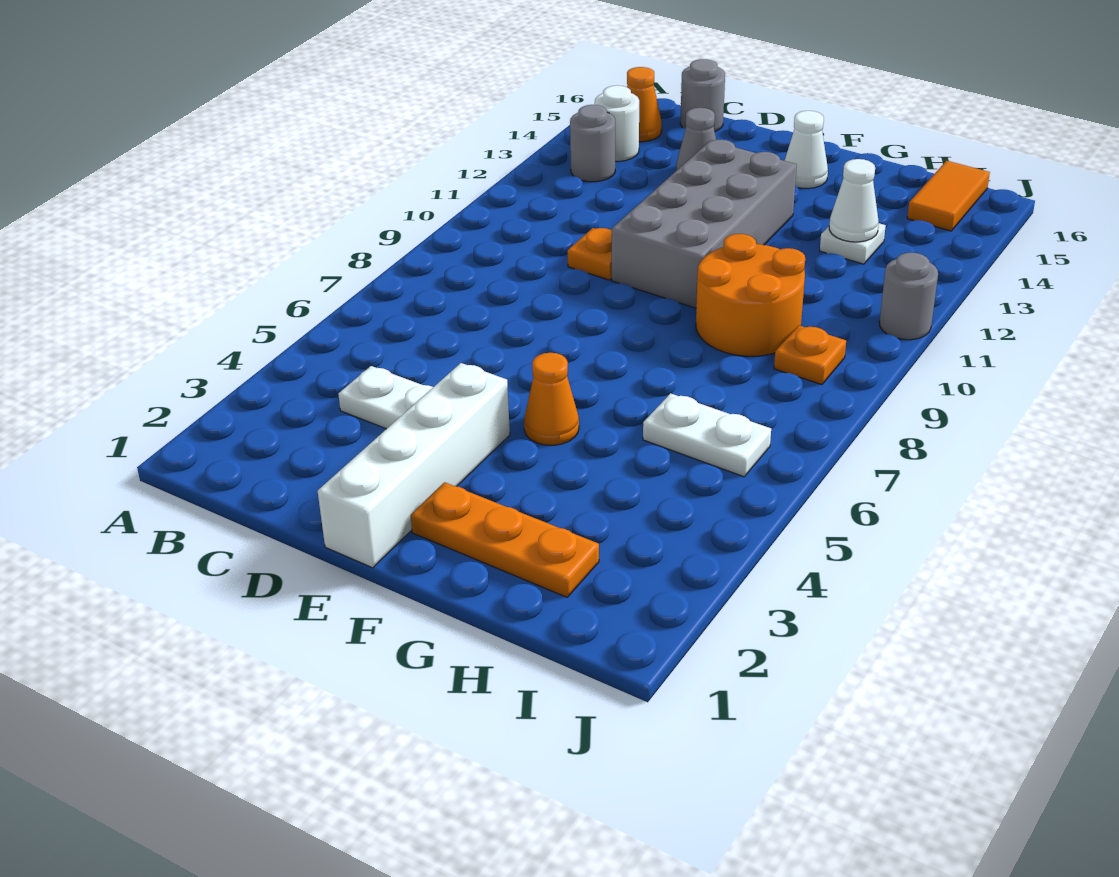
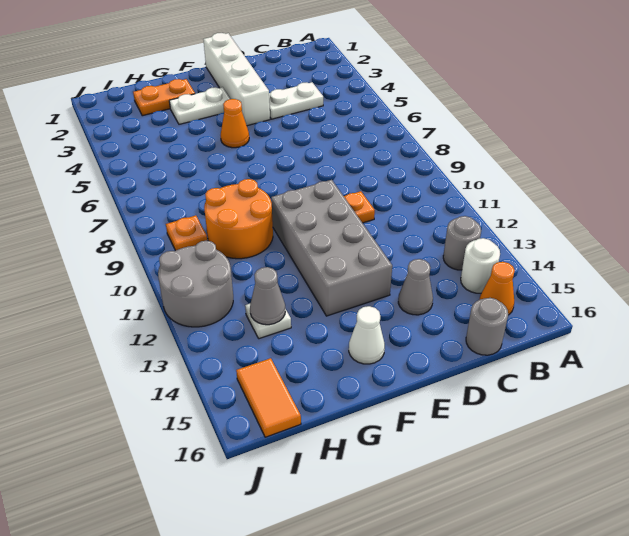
orange plate F2:H2 level 1 -> orange plate G2:H2 level 1
white plate H6:I6 level 1 -> white plate F3:G3 level 1
white cone H13 level 2 -> grey cone H13 level 2
grey round brick J11 level 1 -> grey round brick I11:J12 level 1

